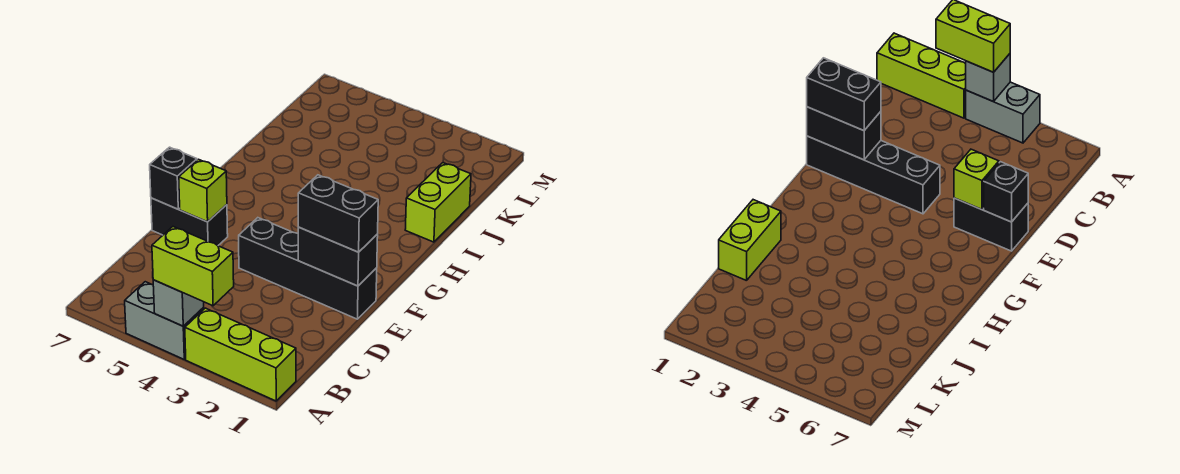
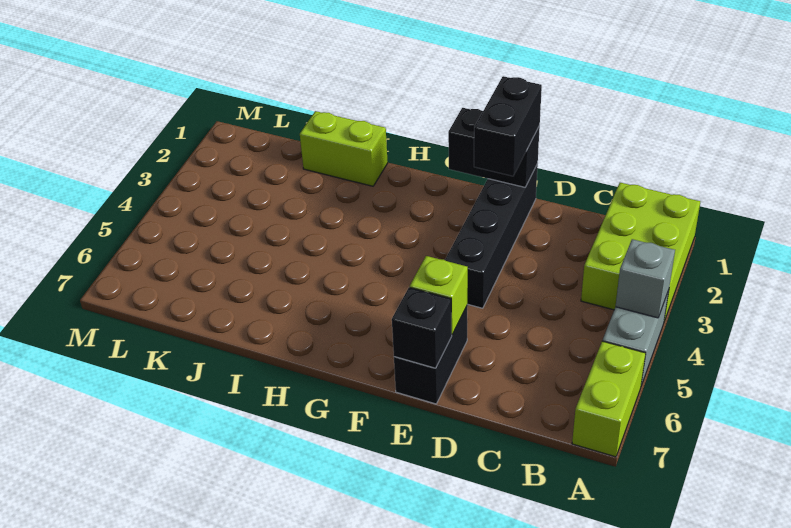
lime brick A1:A3 level 1 -> lime brick A1:B3 level 1
lime brick A3:A4 level 3 -> lime brick A6:A7 level 1
black brick E1:E2 level 2 -> black brick E1:F1 level 2

